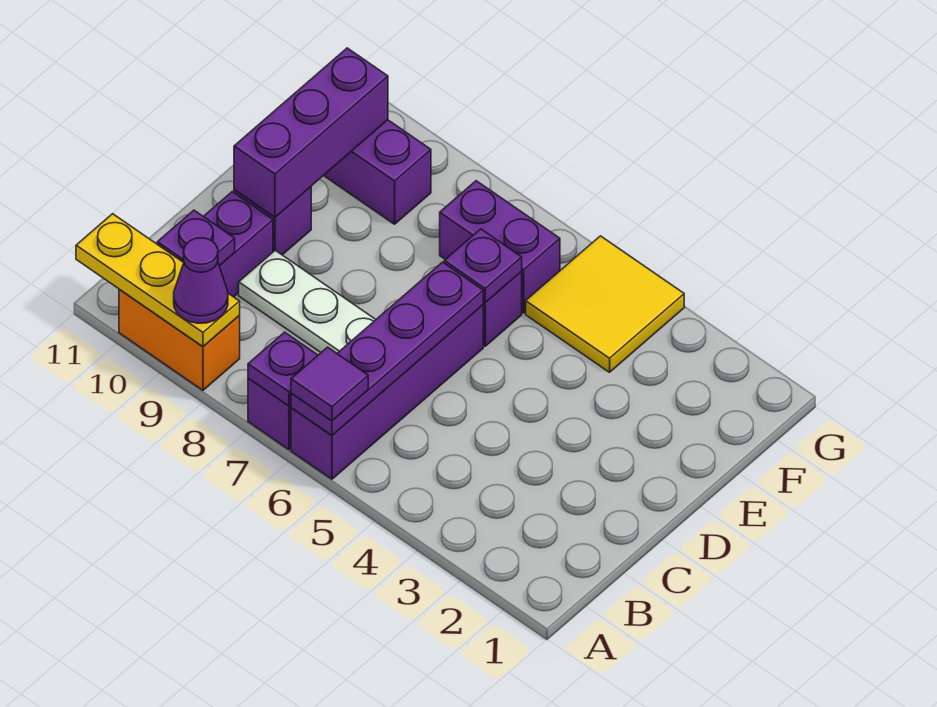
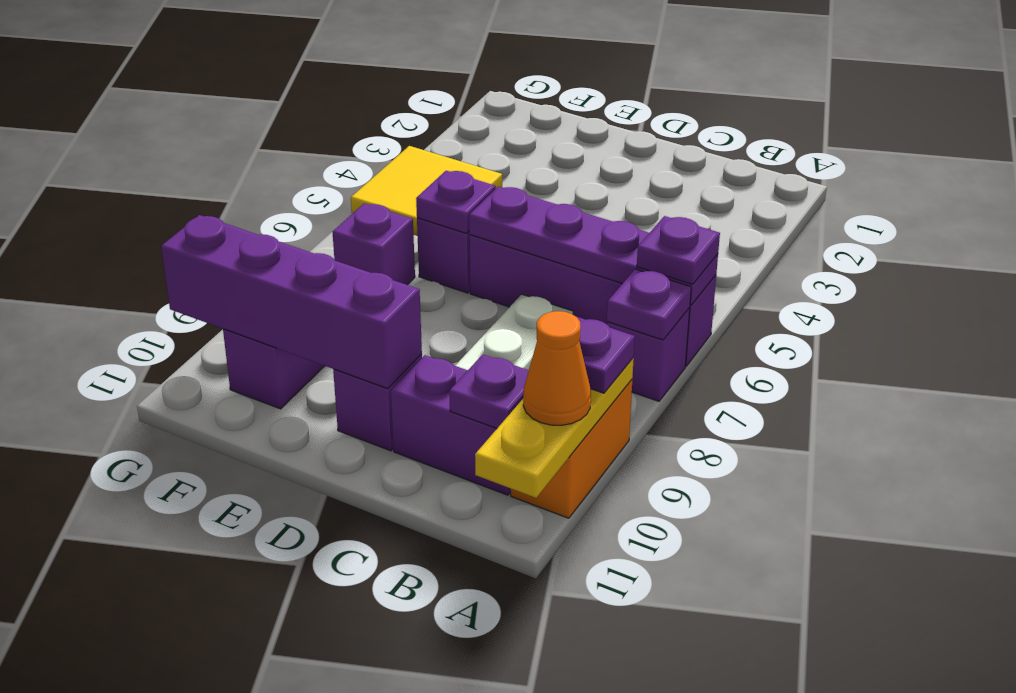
purple tile A6 level 3 -> purple plate A6 level 3
purple cone A9 level 3 -> purple plate A9 level 3
none -> orange cone A10 level 3
purple brick D10:F10 level 2 -> purple brick D10:G10 level 2
purple brick F6:F7 level 1 -> purple brick F7 level 1

